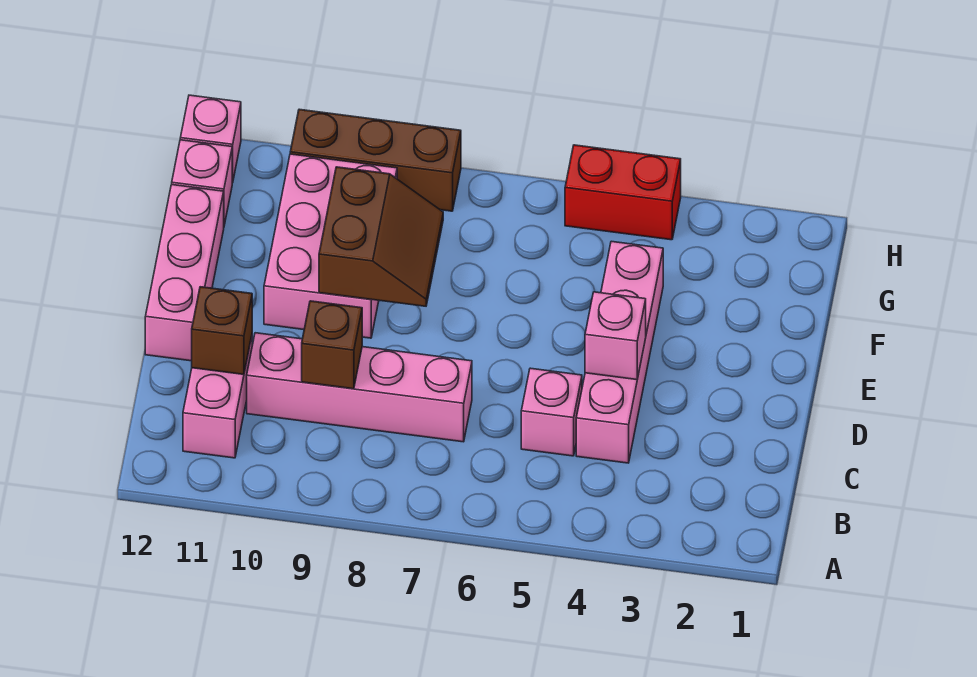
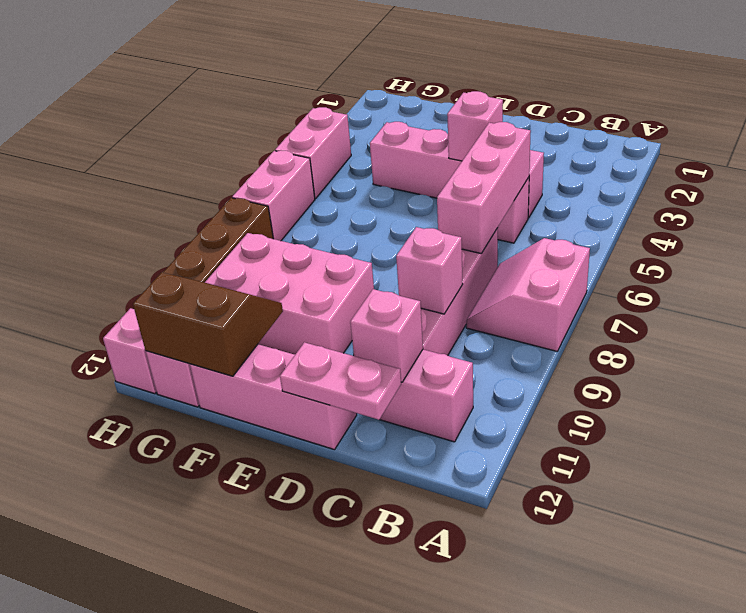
none -> pink slope A7:B8 level 1 top A
none -> pink brick C5:C7 level 2
brown brick C9 level 2 -> pink brick C9 level 2
brown brick C11 level 2 -> pink brick C11 level 2
none -> pink plate C12:D12 level 2
brown slope E8:F9 level 2 top 9 -> brown slope F11:G12 level 2 top 12
red brick H4:H5 level 1 -> pink brick H4:H5 level 1
none -> pink brick H6:H7 level 1

